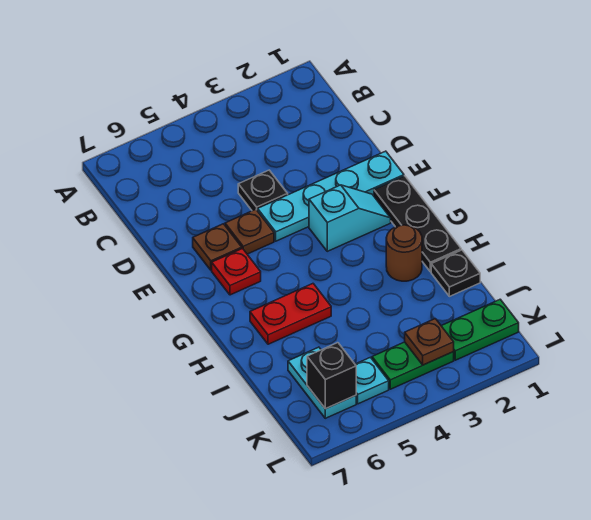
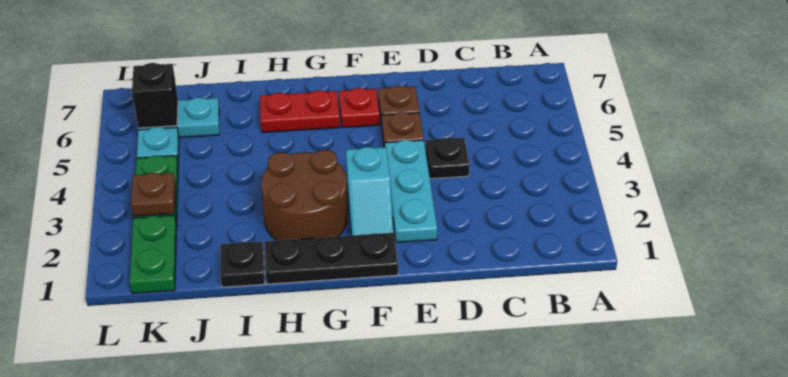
cyan plate E1:E4 level 1 -> cyan plate E2:E4 level 1
brown round brick H2 level 1 -> brown round brick G2:H3 level 1
red plate H5:H6 level 1 -> red plate G6:H6 level 1

